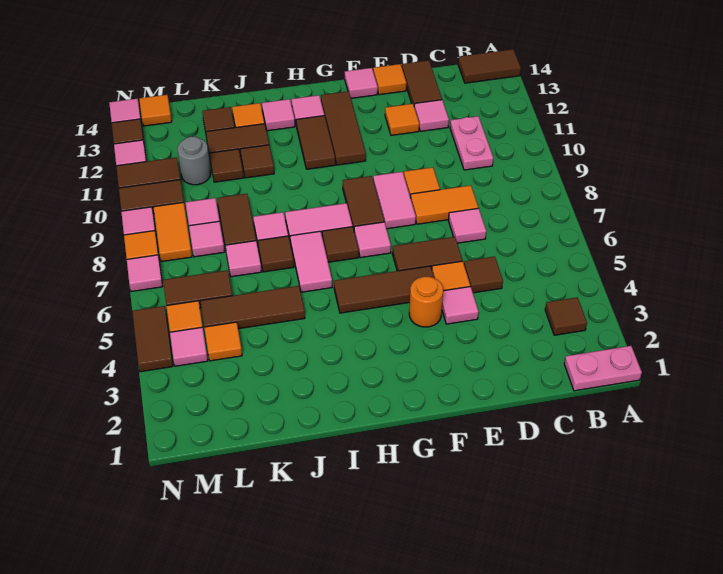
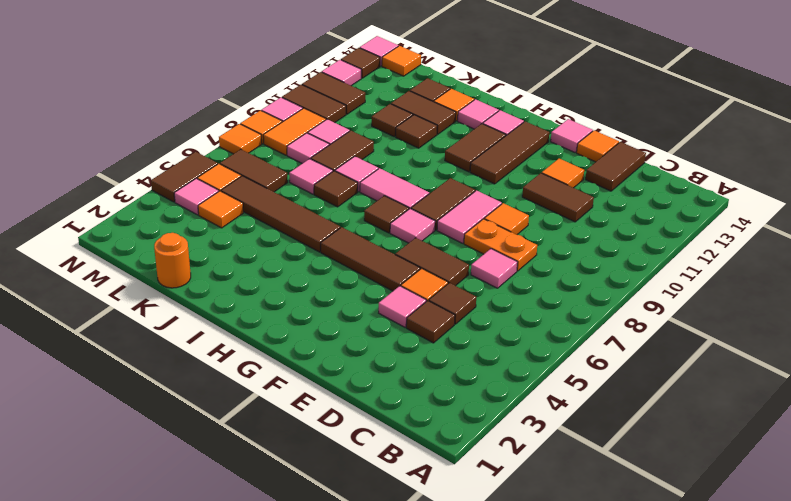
pink plate A1:B1 level 1 -> none
brown tile A14:B14 level 1 -> brown tile D11:E11 level 1
brown tile B3 level 1 -> brown tile D4 level 1
pink plate C10:C11 level 1 -> none
orange tile D8:E8 level 1 -> orange plate D8:E8 level 1
pink tile D12 level 1 -> none
orange round brick F4 level 1 -> orange round brick K1 level 1
pink tile I6:I7 level 1 -> none
brown tile J5:L5 level 1 -> brown tile I5:L5 level 1
grey round brick L11 level 1 -> none
pink tile N7 level 1 -> orange tile N7 level 1

